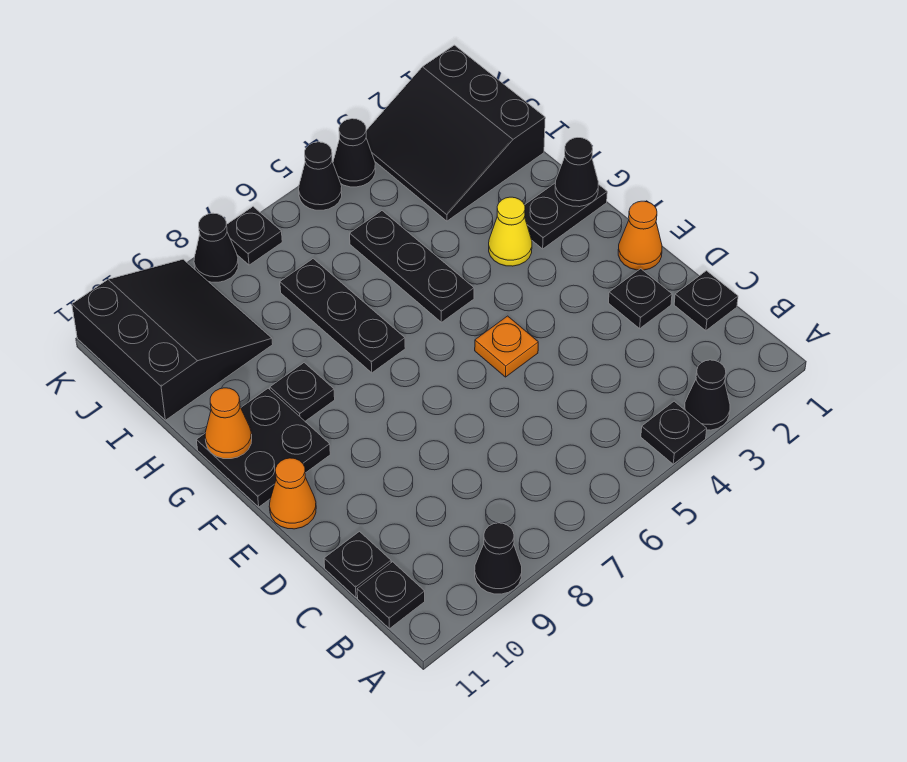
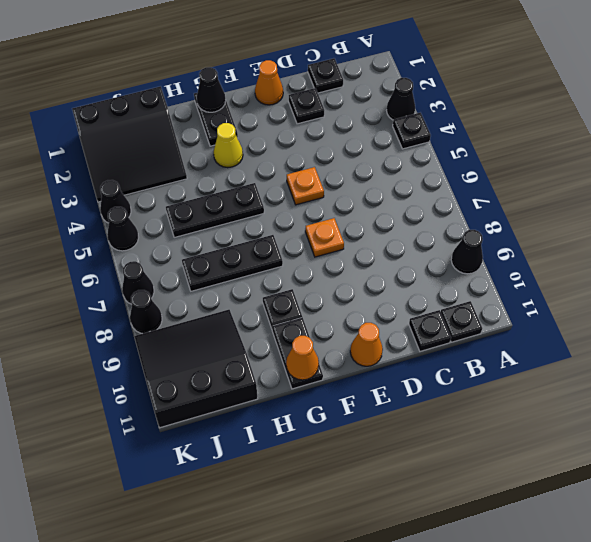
none -> orange plate E7 level 1
black plate F10:G11 level 1 -> black plate G10:G11 level 1
black plate K7 level 1 -> black cone K7 level 1

